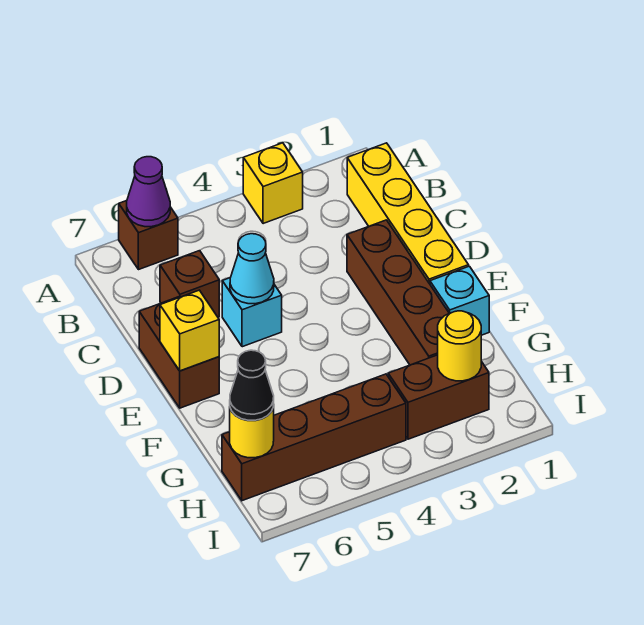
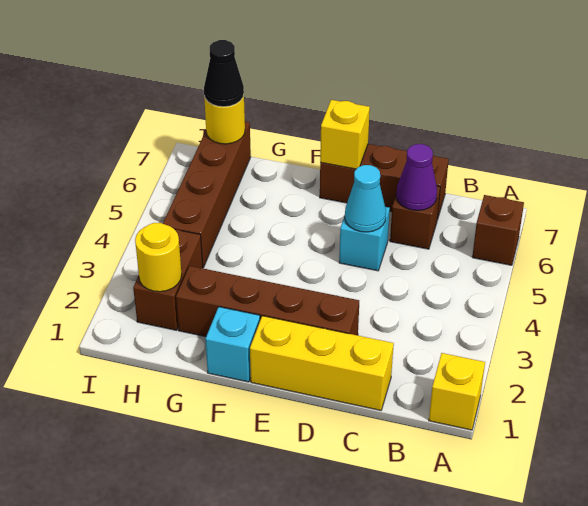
yellow brick A3 level 1 -> yellow brick A1 level 1
purple cone A6 level 2 -> purple cone C6 level 2
yellow brick B1:E1 level 1 -> yellow brick C1:E1 level 1
brown brick D7:E7 level 1 -> brown brick C7:E7 level 1

